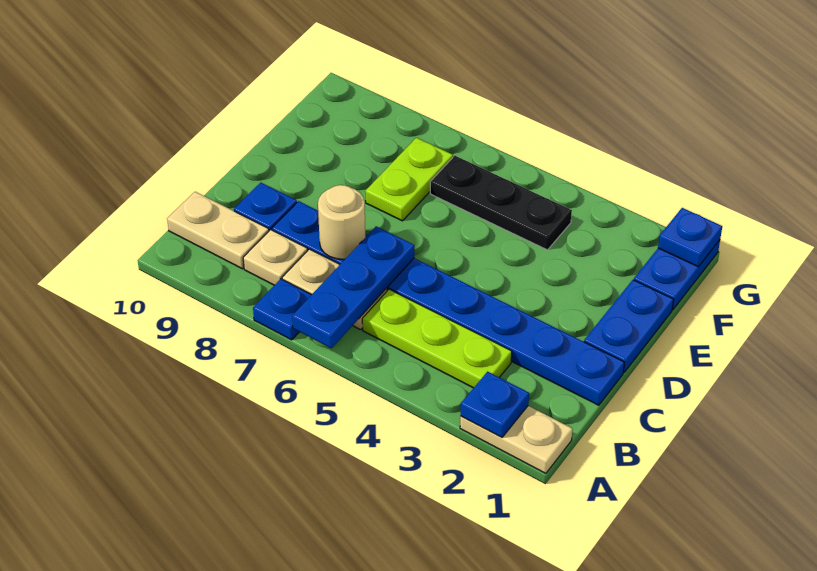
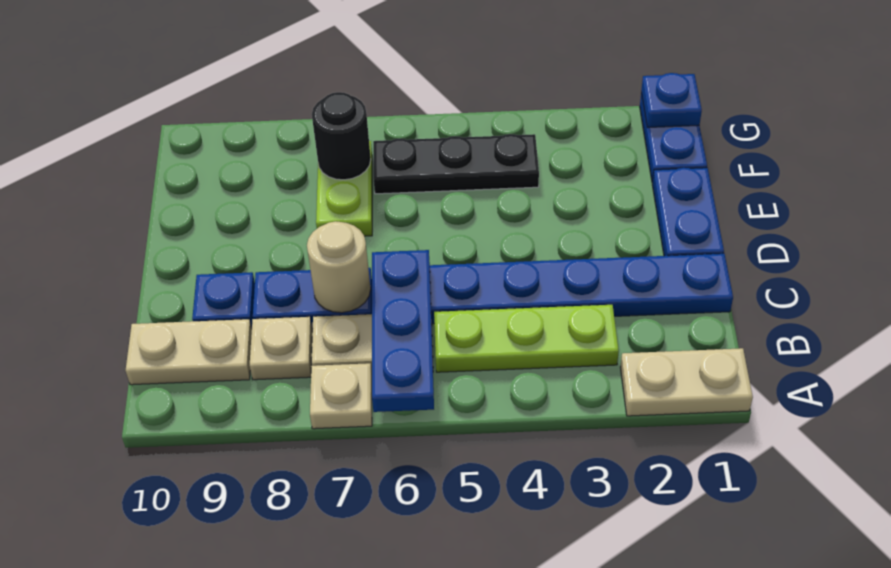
blue plate A2 level 2 -> none
blue plate A7 level 1 -> tan plate A7 level 1
none -> black round brick F7 level 2

